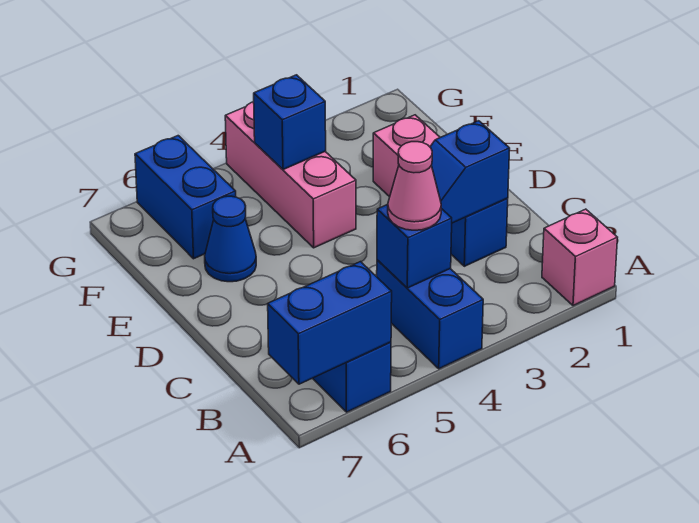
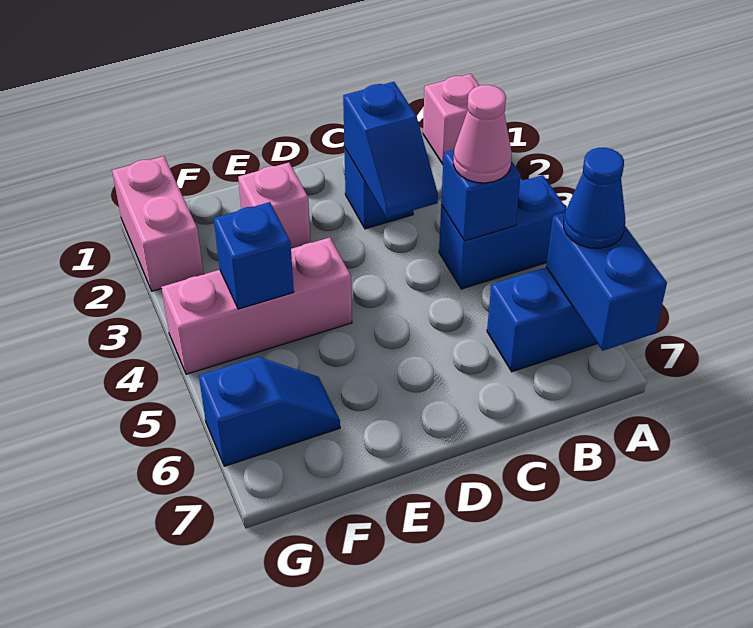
blue cone E6 level 1 -> blue cone A6 level 3
blue brick F6:G6 level 1 -> blue slope F6:G6 level 1 top G
none -> pink brick G1:G2 level 1

